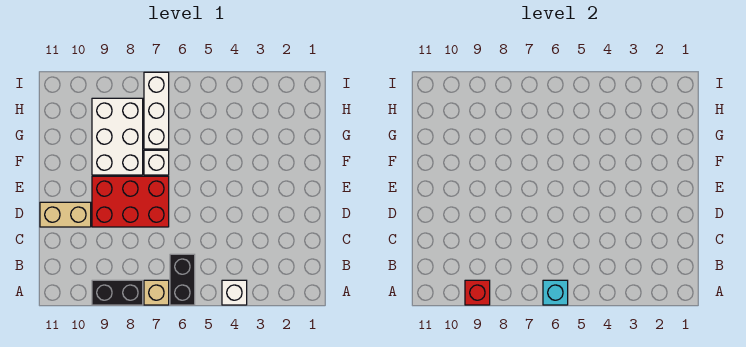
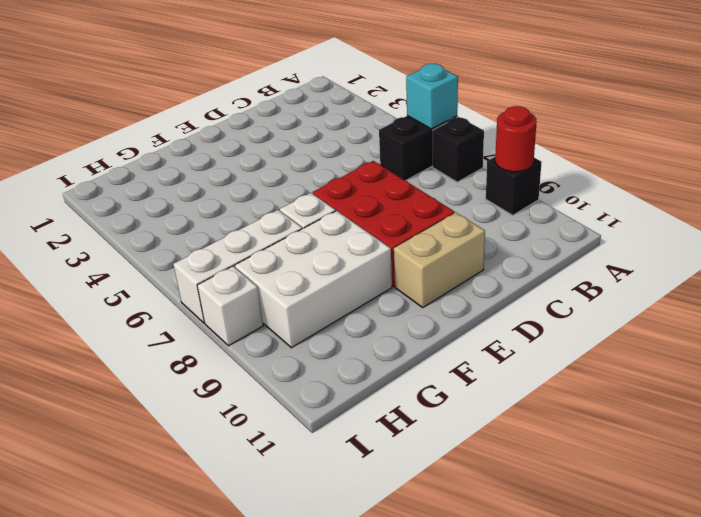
white brick A4 level 1 -> white brick I8 level 1
tan brick A7 level 1 -> black brick A7 level 1
black brick A8:A9 level 1 -> black brick A9 level 1
red brick A9 level 2 -> red round brick A9 level 2
tan brick D10:D11 level 1 -> tan brick D10:E10 level 1

